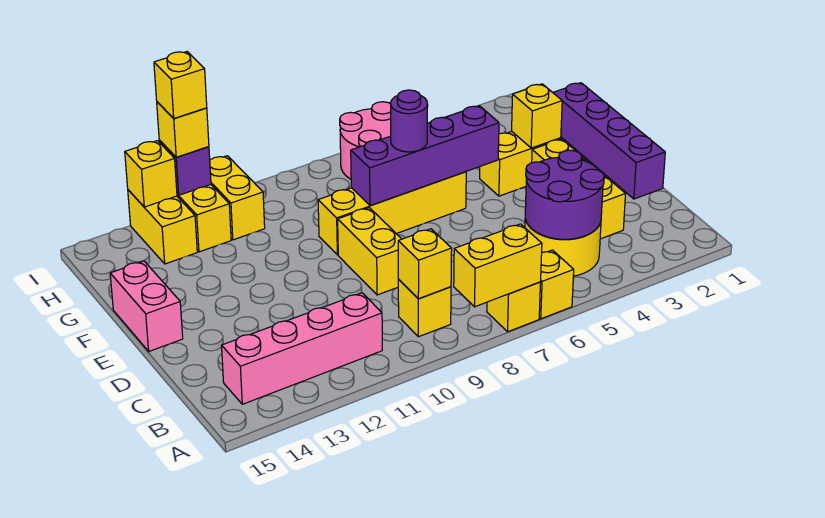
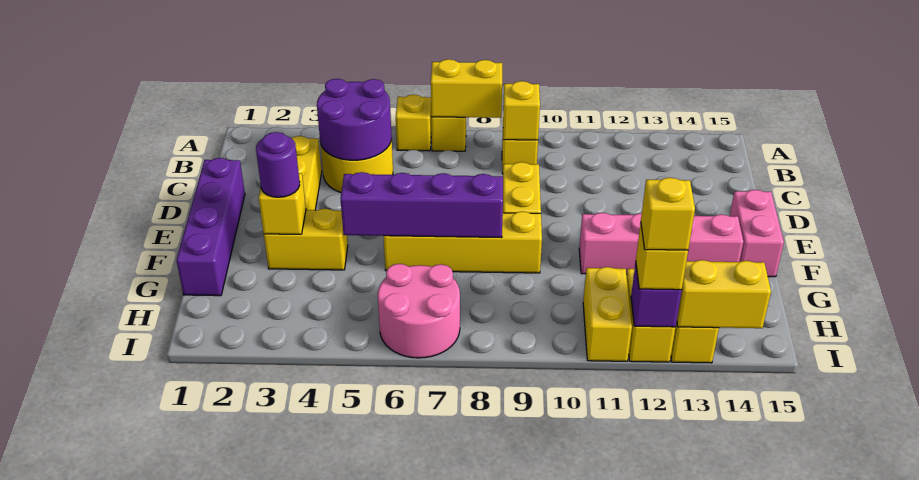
pink brick B11:B14 level 1 -> pink brick F11:F14 level 1
purple round brick F7 level 3 -> purple round brick F3 level 3
yellow brick I13 level 2 -> yellow brick I13:I14 level 2

